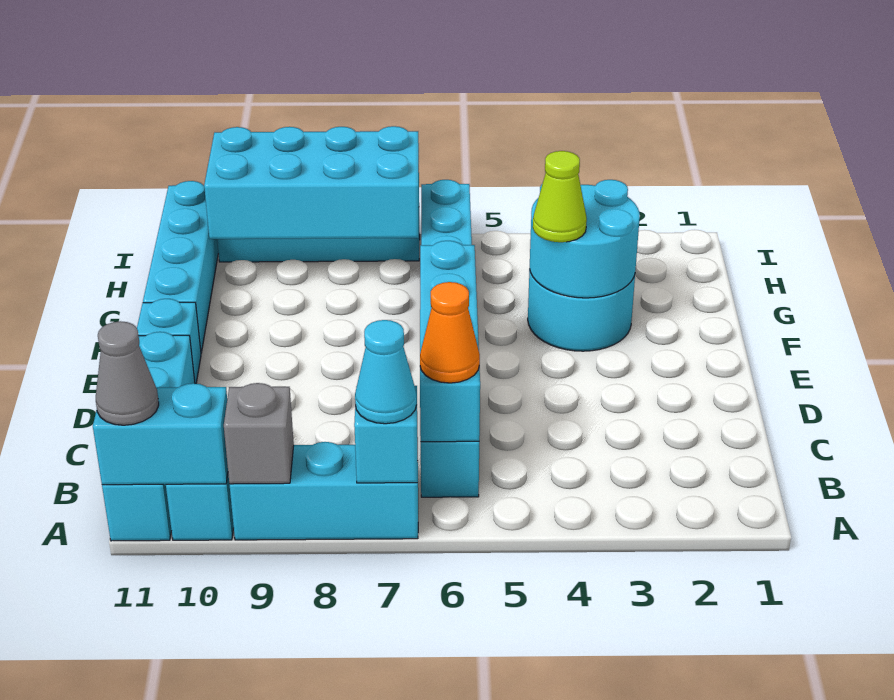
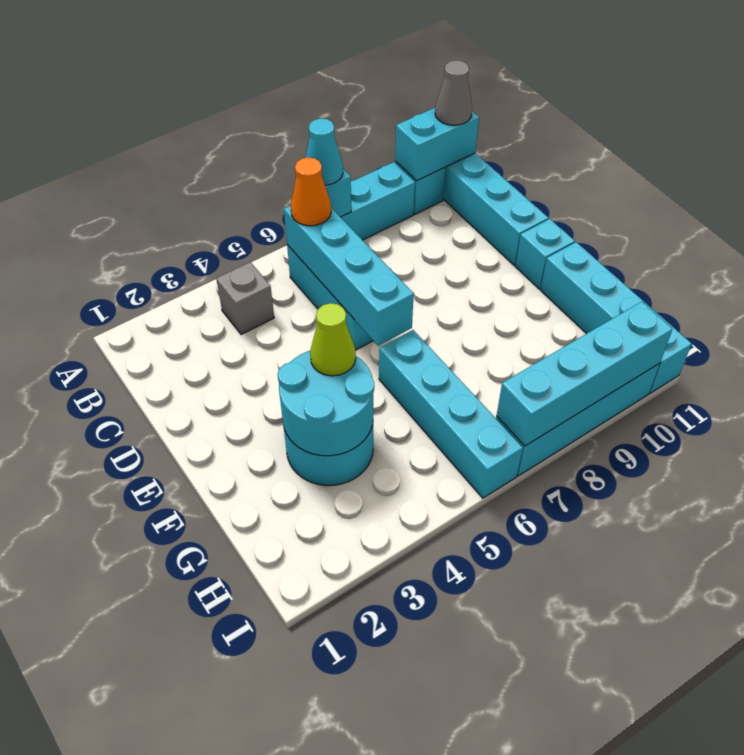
grey brick A9 level 2 -> grey brick B4 level 1
cyan brick H7:I10 level 2 -> cyan brick I7:I10 level 2

